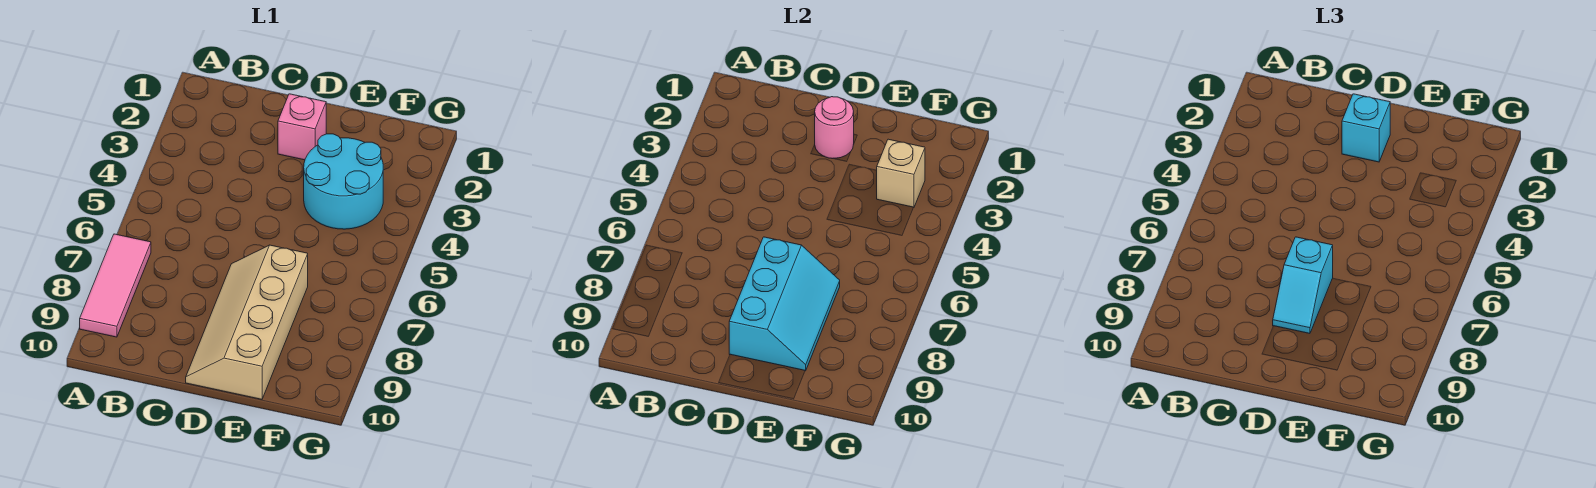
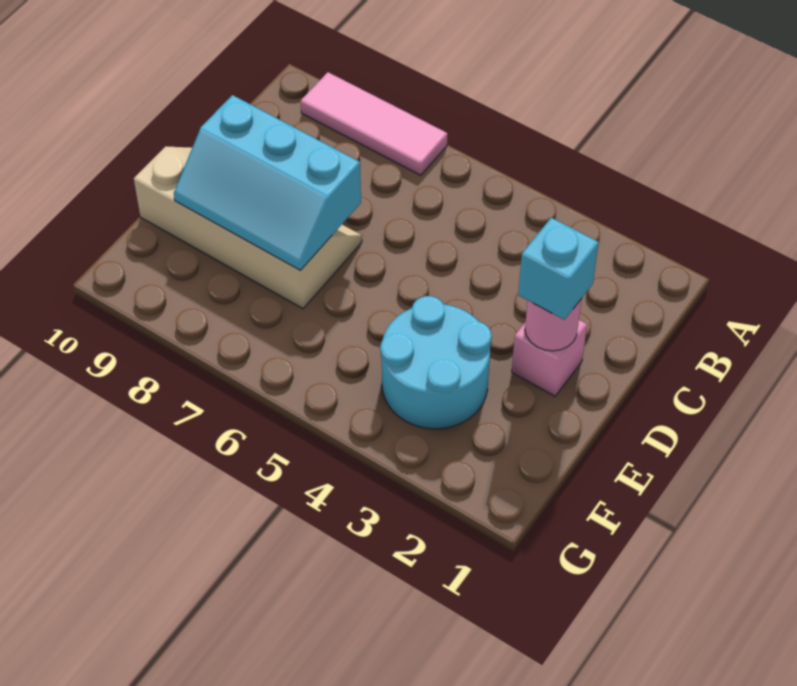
cyan slope D7:D8 level 3 top 7 -> none
tan brick F3 level 2 -> none

